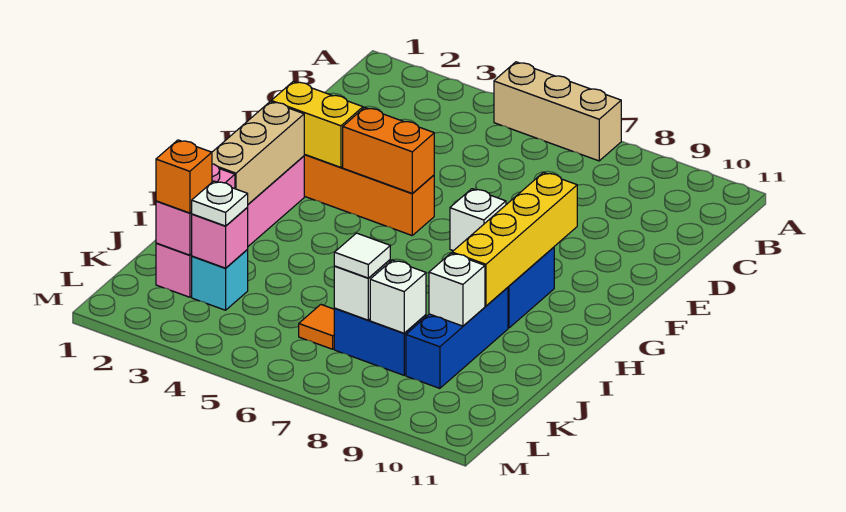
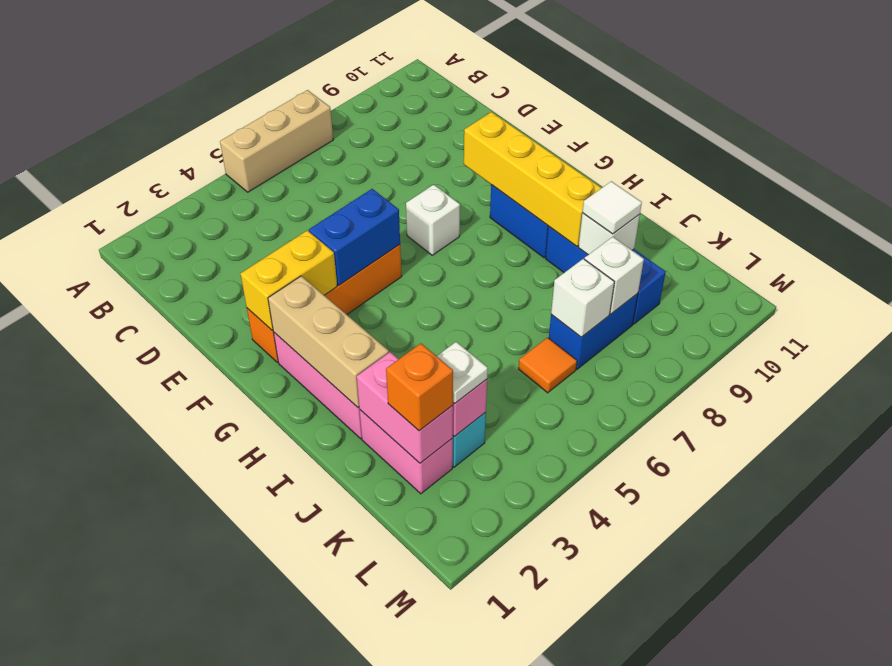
orange brick F4:F5 level 2 -> blue brick F4:F5 level 2
white tile K7 level 3 -> white tile J9 level 3

